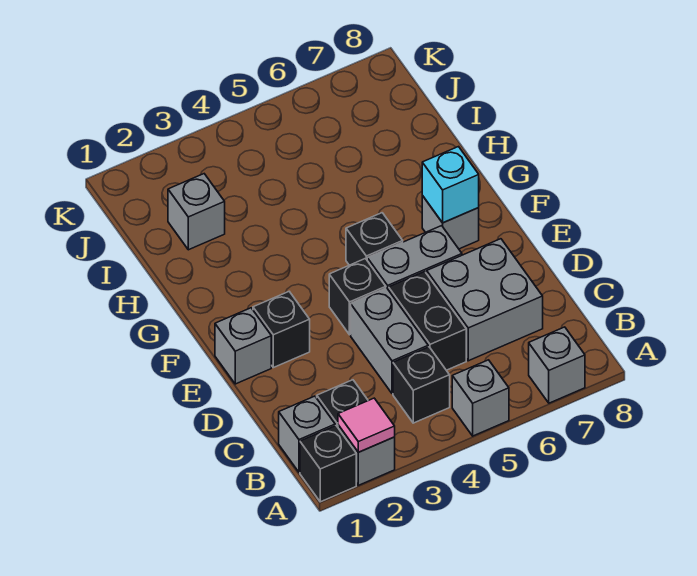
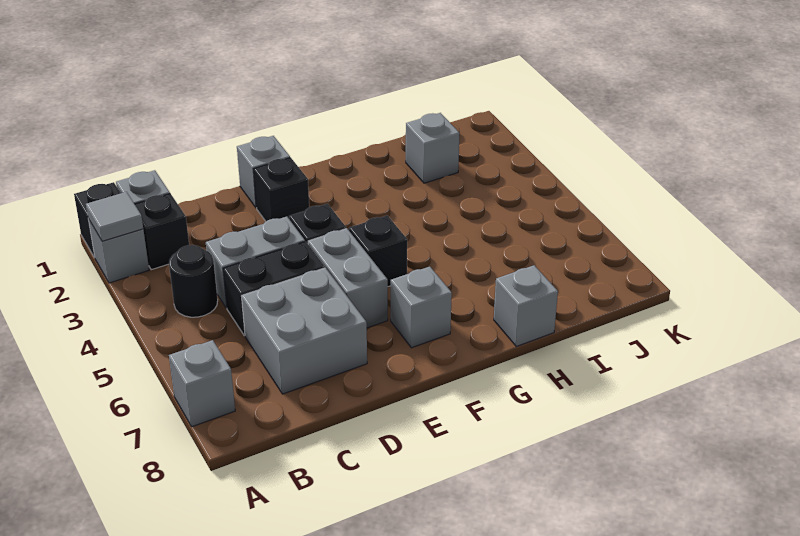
pink tile A2 level 2 -> grey tile A2 level 2
grey brick A5 level 1 -> grey brick H8 level 1
black brick B4 level 1 -> black round brick B4 level 1
cyan brick F7 level 2 -> none

